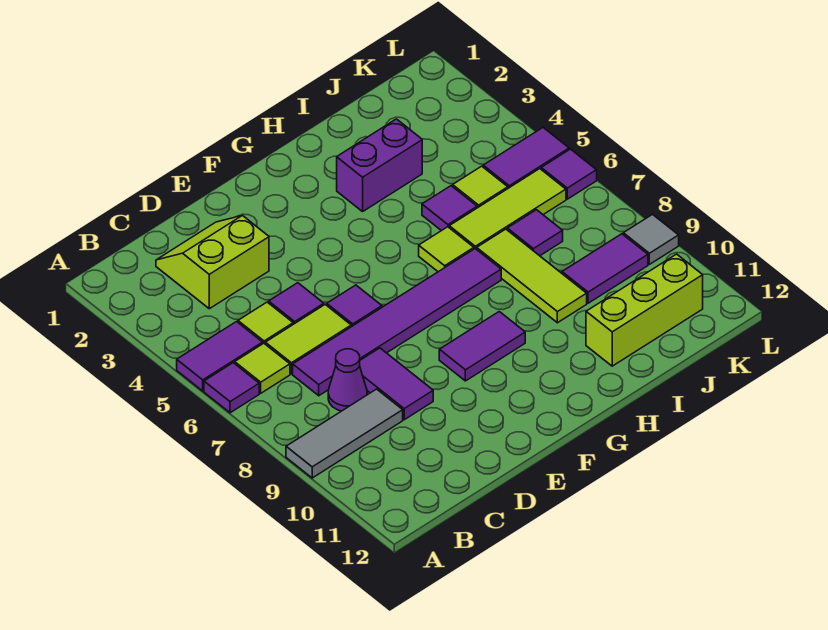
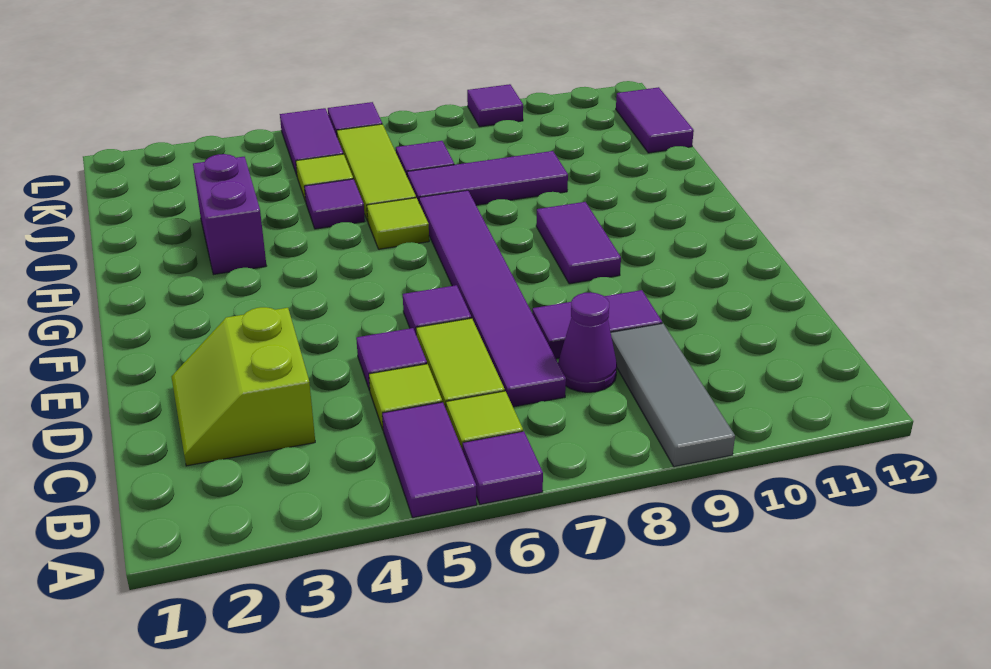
lime tile I7:I9 level 1 -> purple tile I7:I9 level 1
lime brick I11:K11 level 1 -> none
purple tile J9:K9 level 1 -> purple tile J12:K12 level 1
grey tile L9 level 1 -> purple tile L9 level 1

